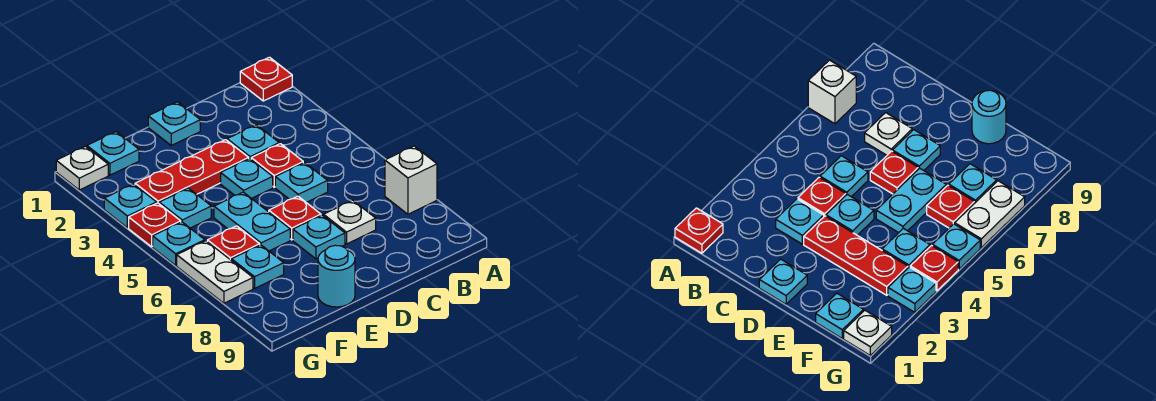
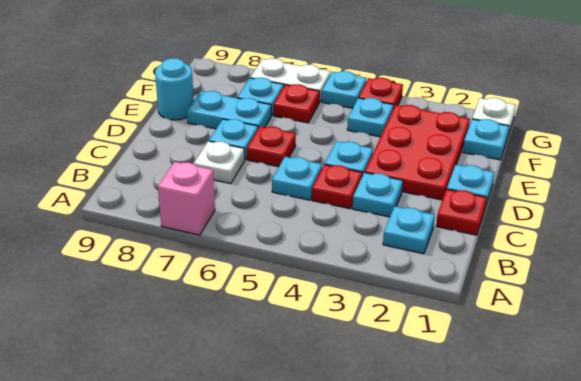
red plate A1 level 1 -> red plate C1 level 1
white brick A7 level 1 -> pink brick A7 level 1
red plate D3:F3 level 1 -> red plate D2:F3 level 1
cyan plate E5:E6 level 1 -> cyan plate E7:E8 level 1
cyan plate G3 level 1 -> cyan plate B2 level 1

